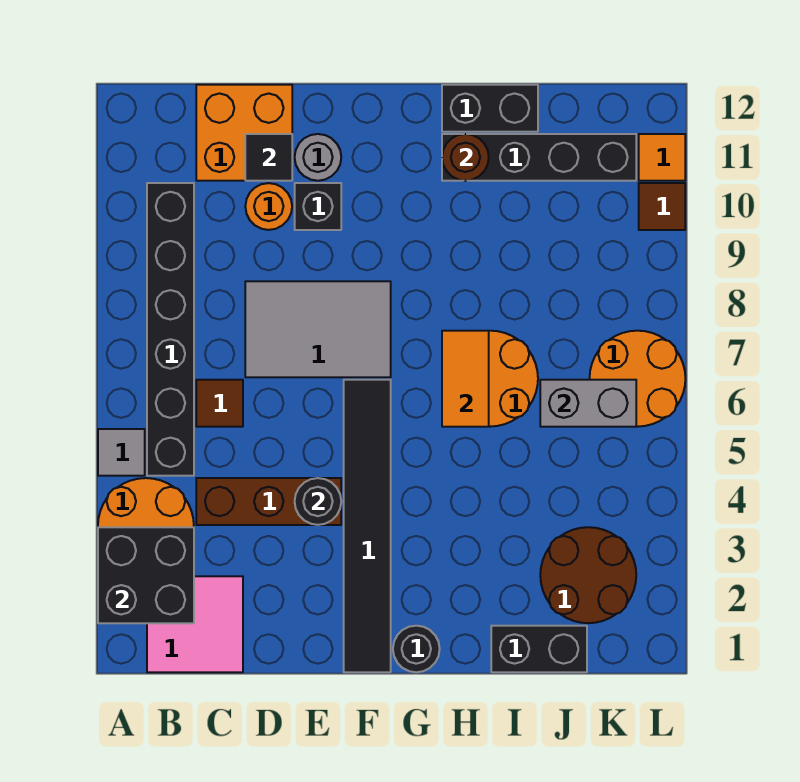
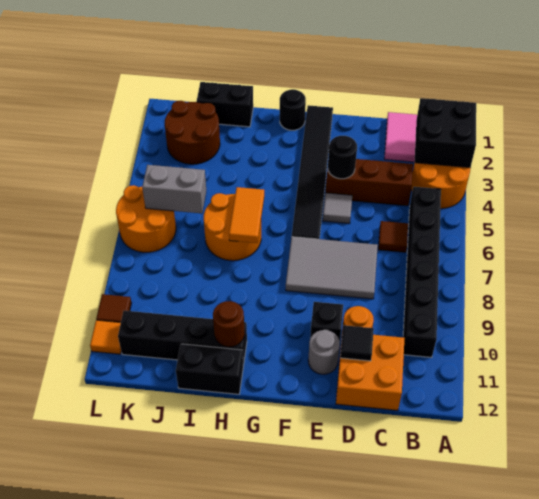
grey tile A5 level 1 -> grey tile E5 level 1

